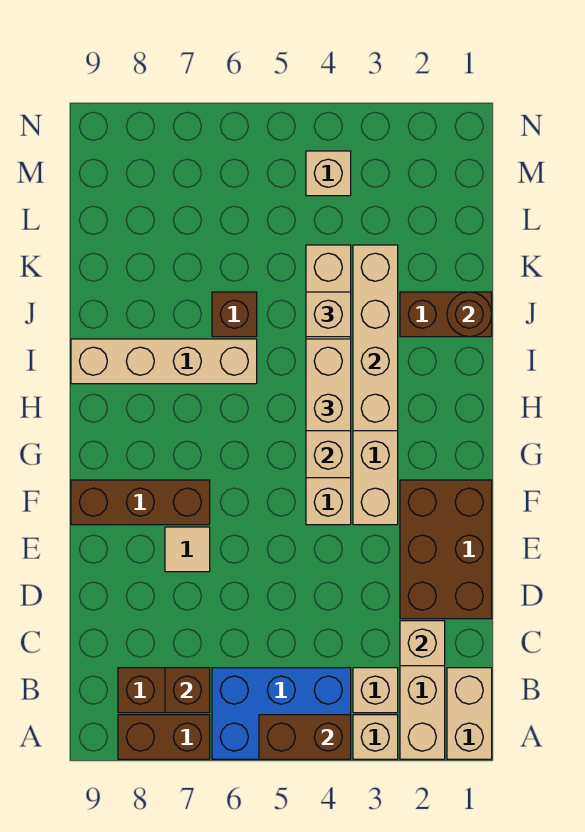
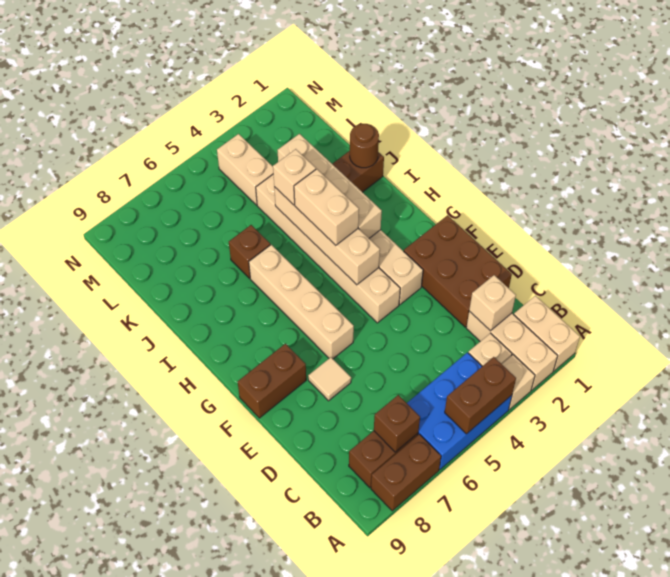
brown brick F7:F9 level 1 -> brown brick F8:F9 level 1
tan brick I6:I9 level 1 -> tan brick F6:I6 level 1
tan brick M4 level 1 -> tan brick L4:M4 level 1

